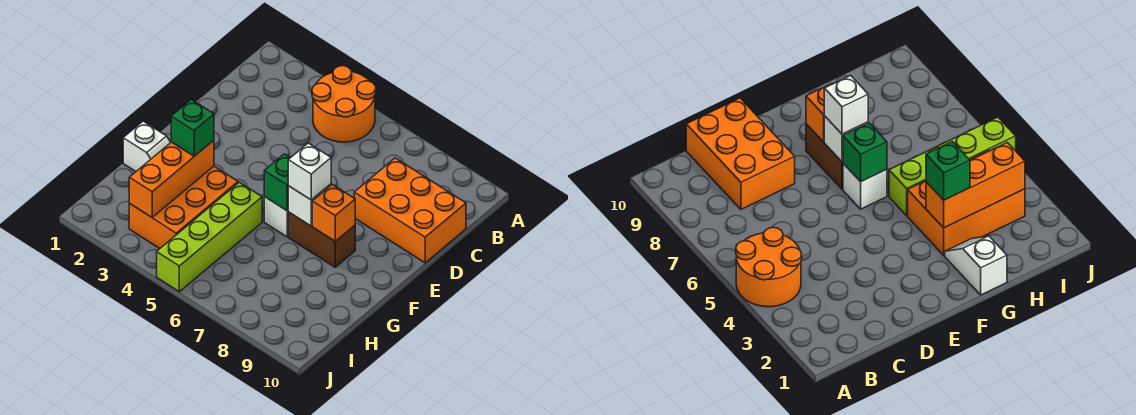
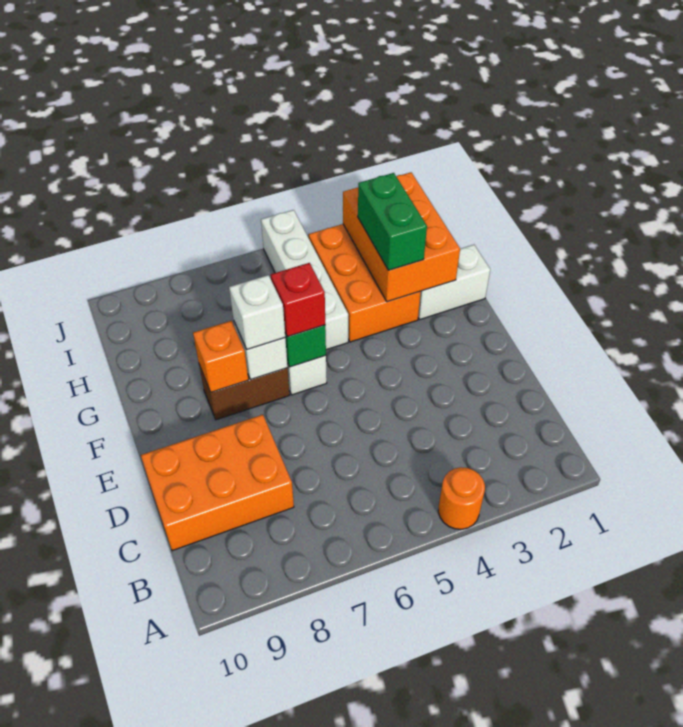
orange round brick A4:B5 level 1 -> orange round brick A4 level 1
none -> red brick F6 level 3
white slope G1:G2 level 1 top 1 -> white brick G1:G2 level 1
orange brick G3:I3 level 2 -> orange brick G2:I3 level 2
green brick G3 level 3 -> green brick G3:H3 level 3
lime brick G5:J5 level 1 -> white brick G5:J5 level 1

